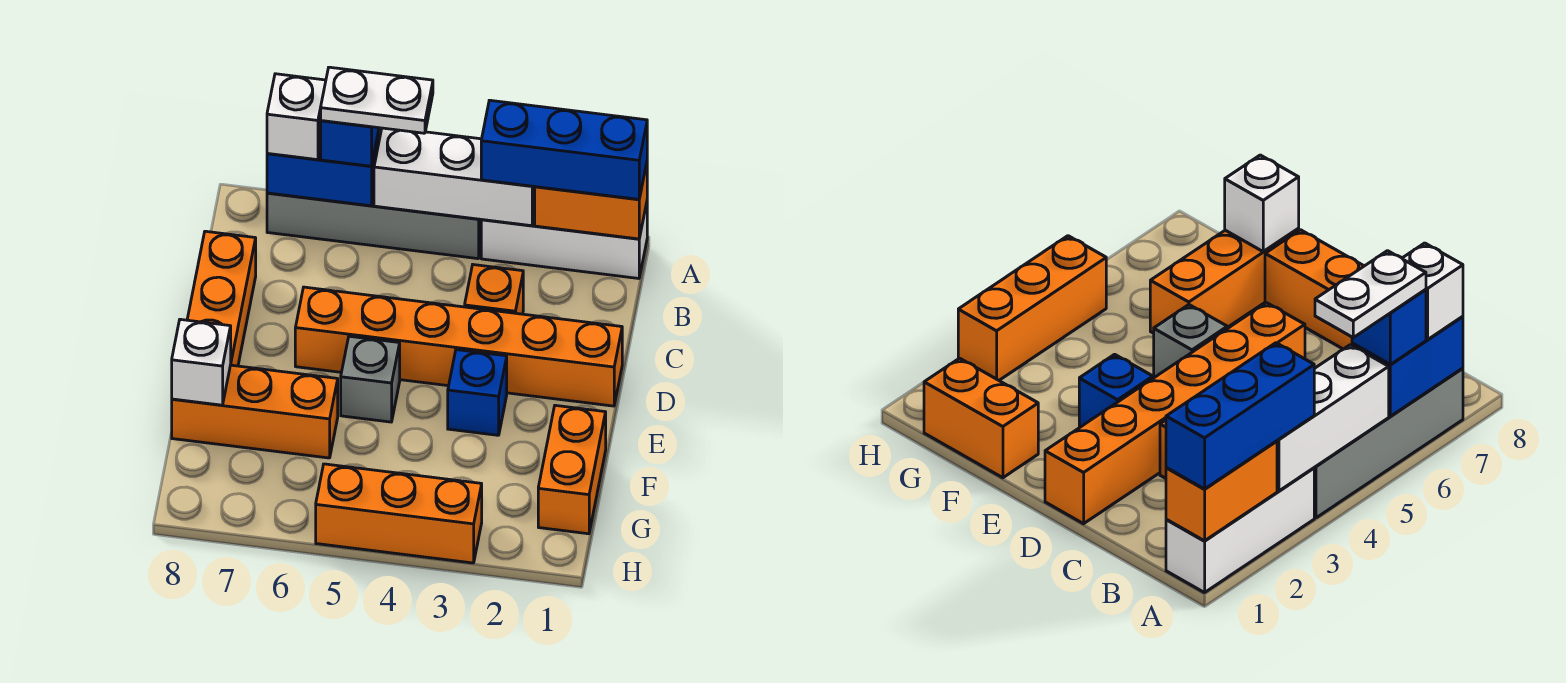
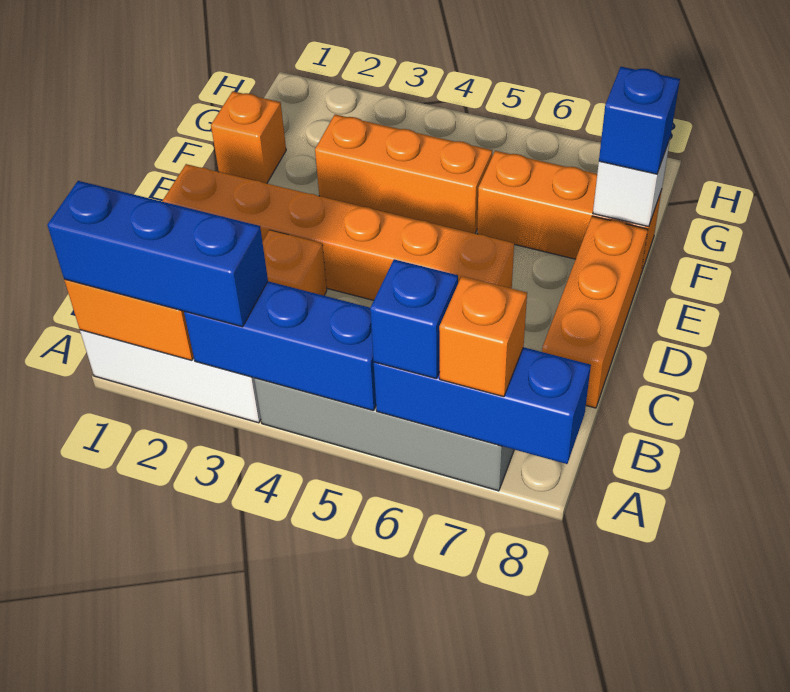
white brick A3:A5 level 2 -> blue brick A3:A5 level 2
white plate A5:A6 level 4 -> none
blue brick A6:A7 level 2 -> blue brick A6:A8 level 2
white brick A7 level 3 -> orange brick A7 level 3
blue brick E3 level 1 -> blue brick F8 level 3
grey brick E5 level 1 -> none
orange brick F1:G1 level 1 -> orange brick F1 level 1
orange brick H3:H5 level 1 -> orange brick F3:F5 level 1

